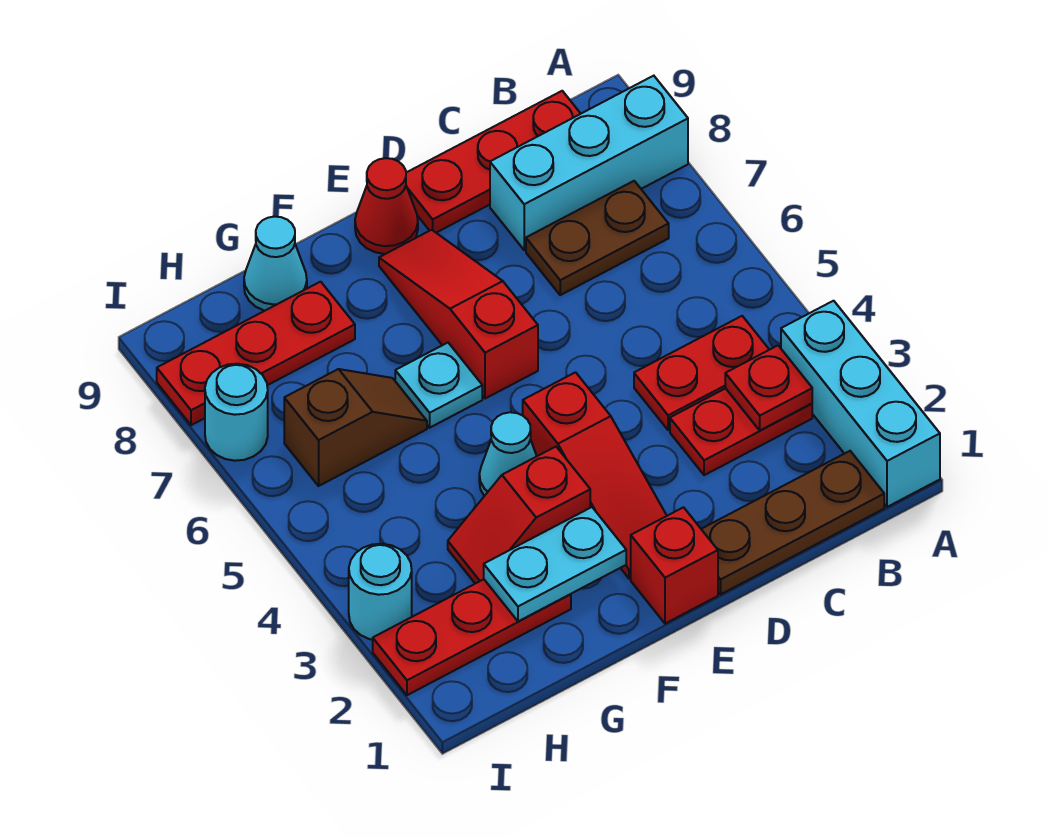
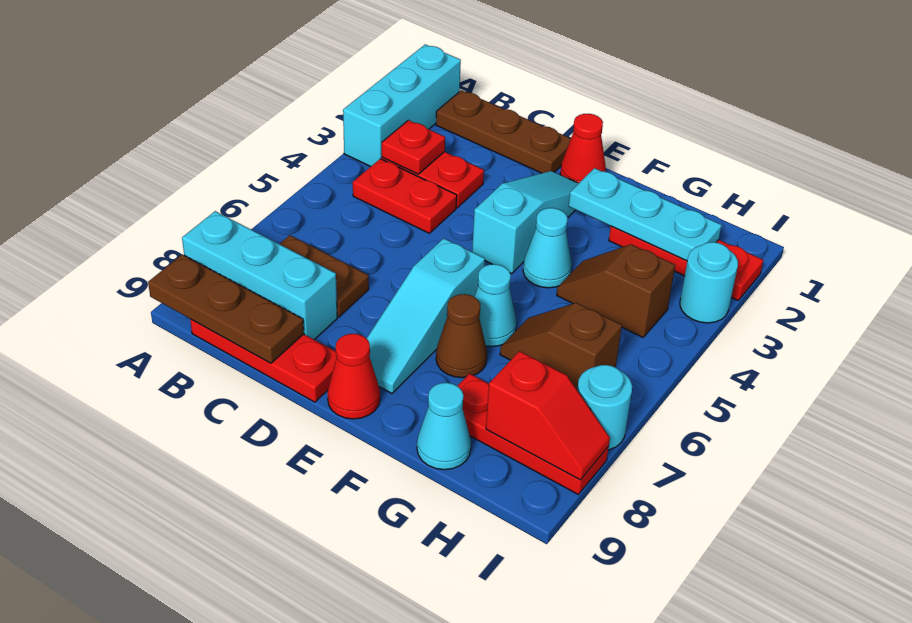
none -> brown plate A9:C9 level 2
red brick E1 level 1 -> red cone E1 level 1
red slope E2:E4 level 1 top 4 -> cyan slope E2:E4 level 1 top 4
red slope E6:E8 level 1 top 6 -> cyan slope E6:E8 level 1 top 6
cyan plate F2:G2 level 2 -> cyan plate F2:H2 level 2
red slope F3:G3 level 1 top F -> red slope H8:I8 level 2 top H
cyan plate F6 level 1 -> cyan cone F6 level 1
none -> brown cone F7 level 1
none -> brown slope G4:H4 level 1 top H

